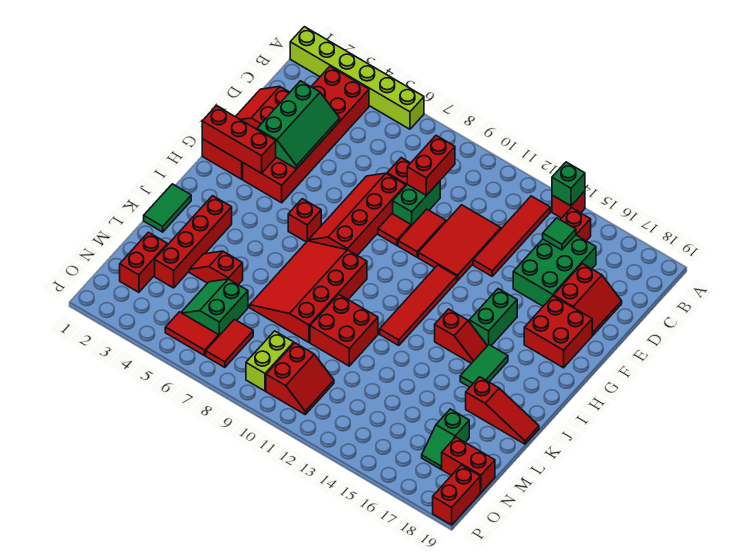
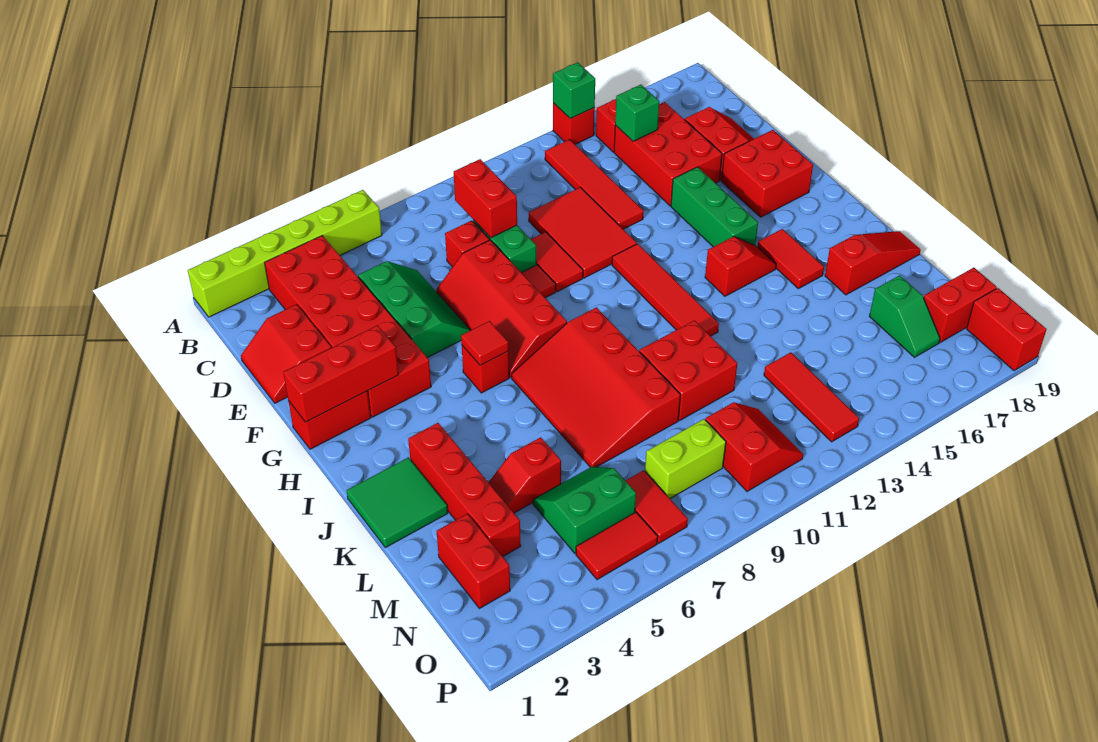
green brick C15:E16 level 1 -> red brick C15:E16 level 1
green tile C15 level 2 -> green brick C15 level 2
green slope D3:F4 level 2 top 3 -> green slope D5:F6 level 1 top 5
green brick G15:H15 level 1 -> green brick F15:H15 level 1
none -> red tile H6 level 2
green tile I16:J16 level 1 -> red tile I16:J16 level 1
green tile J1:K1 level 1 -> green tile J1:K2 level 1
green slope M5:N6 level 1 top 6 -> green slope M5:N6 level 1 top N
none -> red tile M13:O13 level 1
lime brick N9:O9 level 1 -> lime brick N8:N9 level 1

